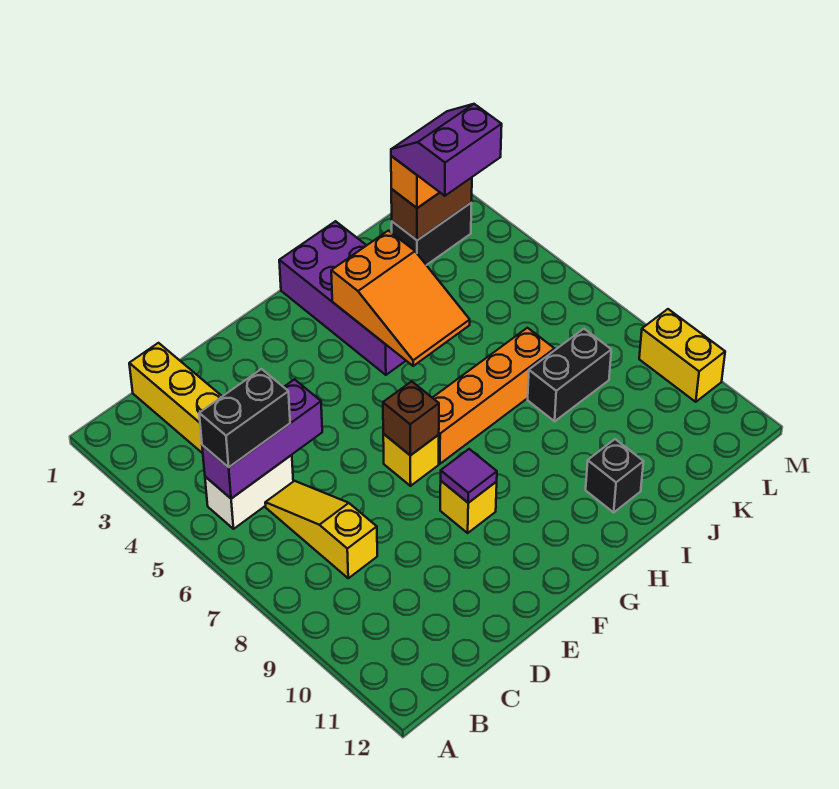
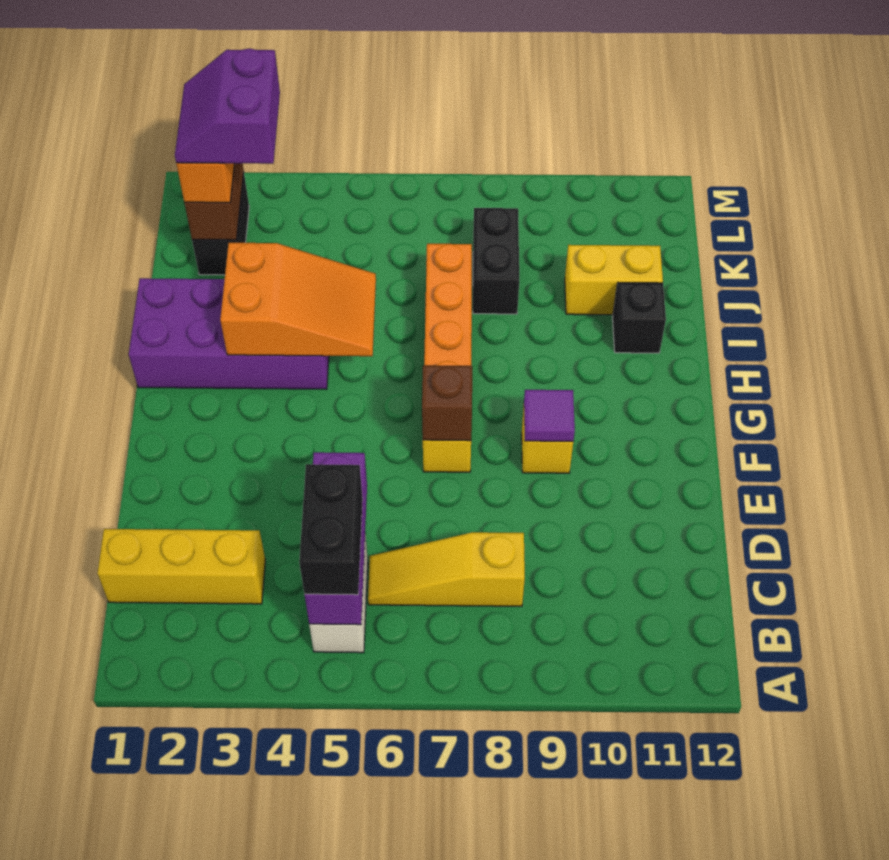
yellow brick M9:M10 level 1 -> yellow brick J10:J11 level 1

